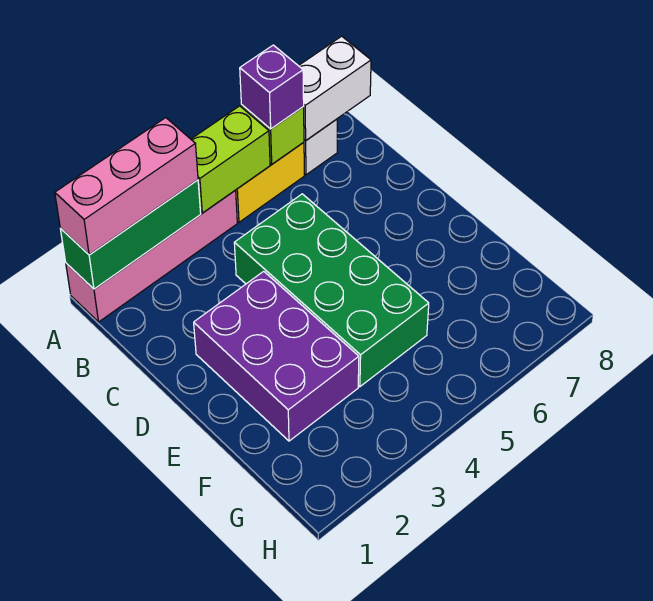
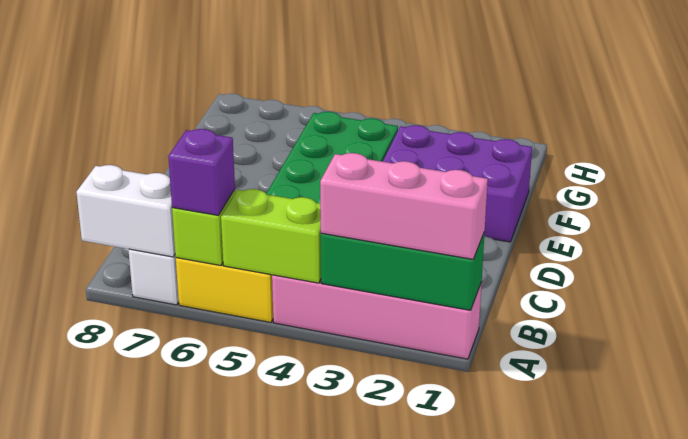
purple brick D2:F3 level 1 -> purple brick E1:F3 level 1

